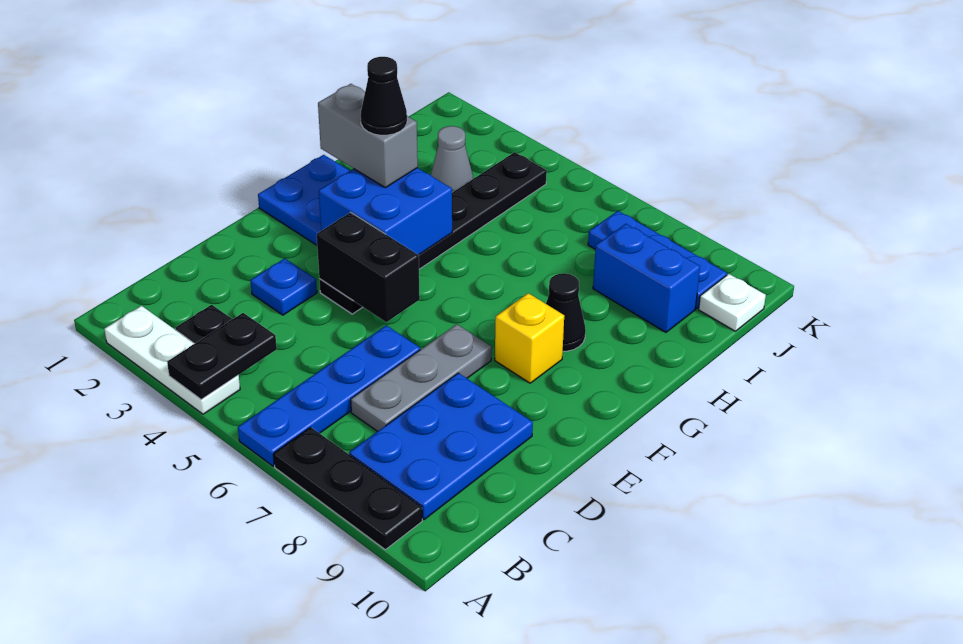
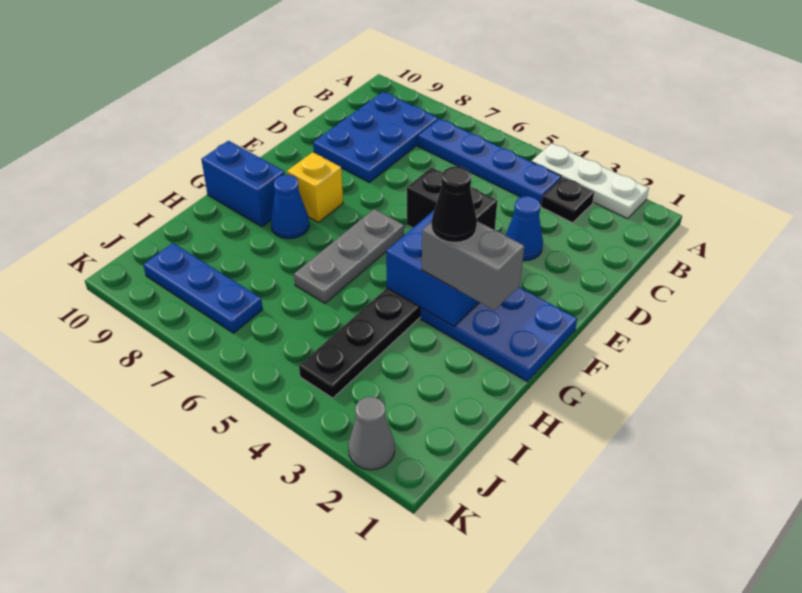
black plate A4:B4 level 2 -> none
blue plate A6:D6 level 1 -> blue plate B4:B7 level 1
black plate A7:A9 level 1 -> none
grey plate C7:E7 level 1 -> grey plate F6:H6 level 1
blue plate D3 level 1 -> blue cone D3 level 1
black cone G8 level 1 -> blue cone G8 level 1
grey cone I3 level 1 -> grey cone K2 level 1
blue brick I8:I9 level 1 -> blue brick G9:G10 level 1
white plate J10 level 1 -> none

